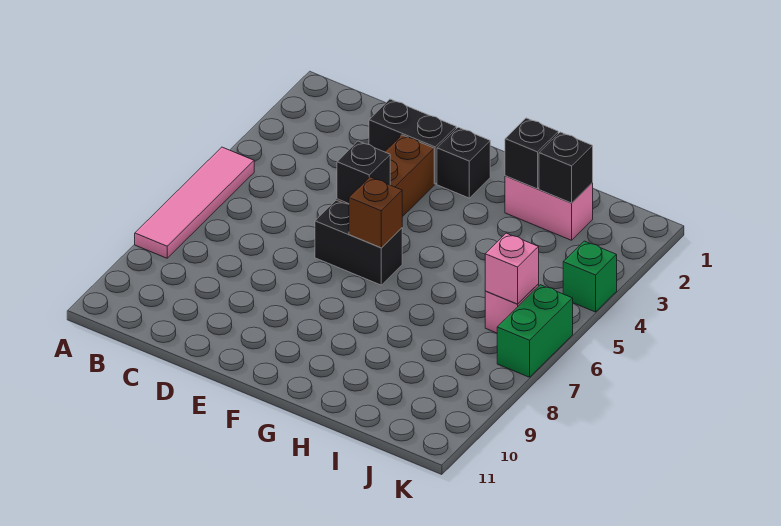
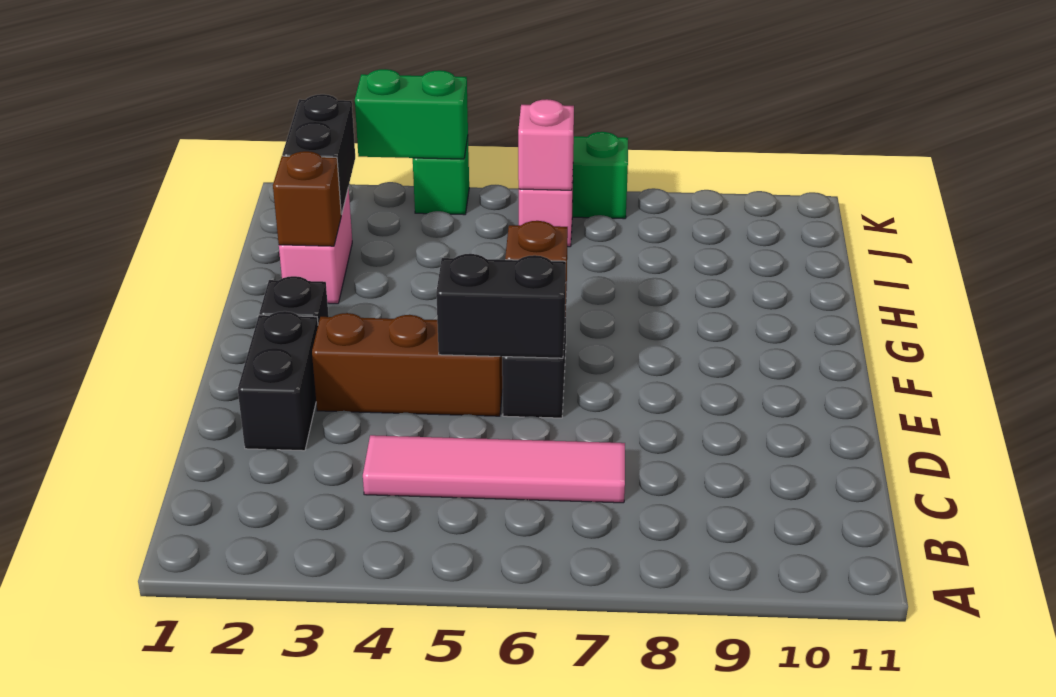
pink tile A5:A8 level 1 -> pink tile C4:C7 level 1
black brick E5 level 2 -> black brick E5:E6 level 2
black brick H2 level 2 -> brown brick H2 level 2
black brick I2 level 2 -> black brick I2:J2 level 2
none -> green brick K3:K4 level 2

